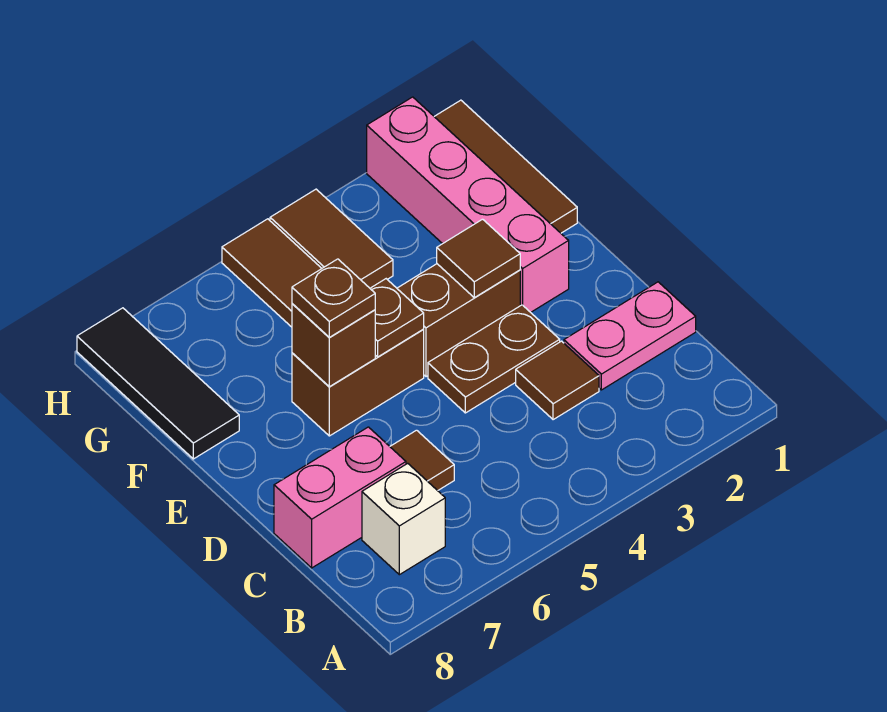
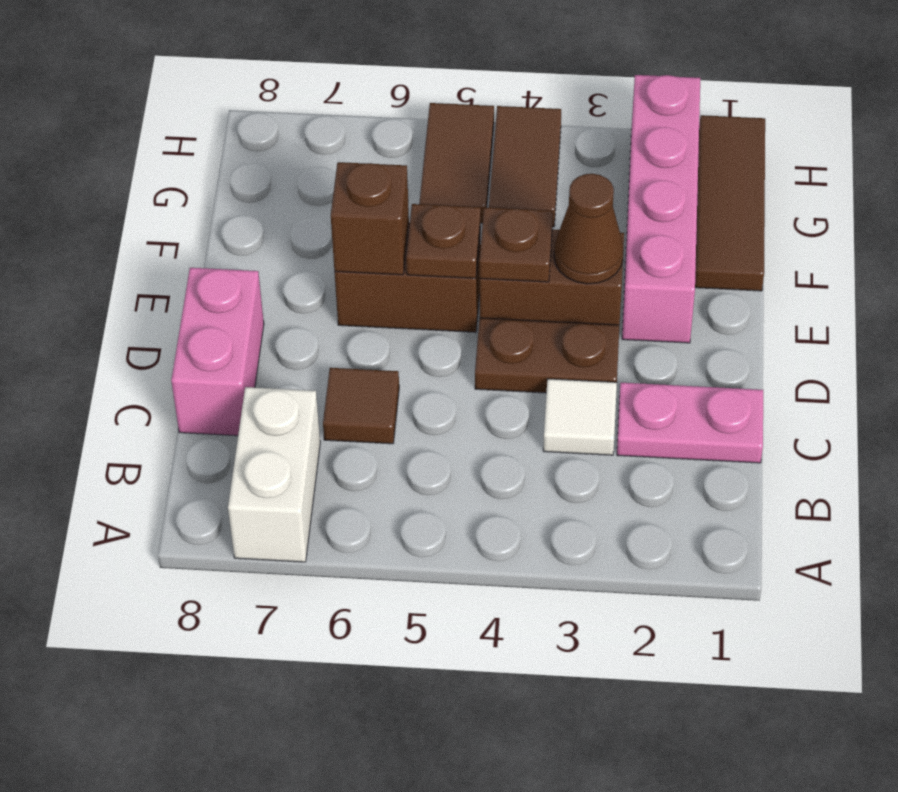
white brick B7 level 1 -> white brick A7:B7 level 1
brown tile C3 level 1 -> white tile C3 level 1
pink brick C7:C8 level 1 -> pink brick C8:D8 level 1
brown tile E3 level 2 -> brown cone E3 level 2
brown plate E6 level 3 -> brown plate E4 level 2
black tile F8:H8 level 1 -> none

